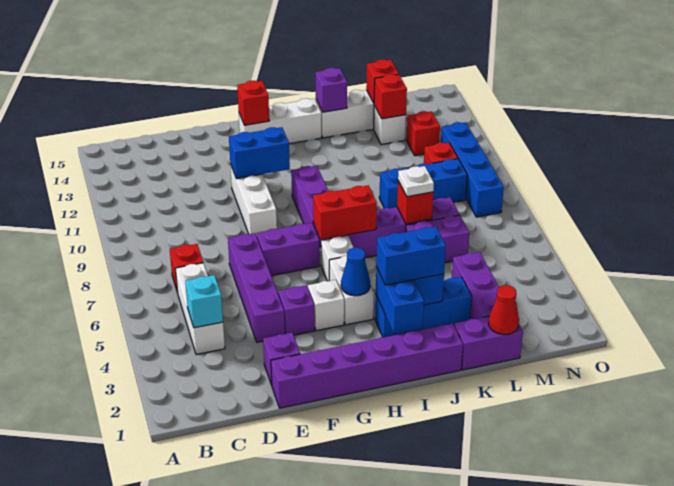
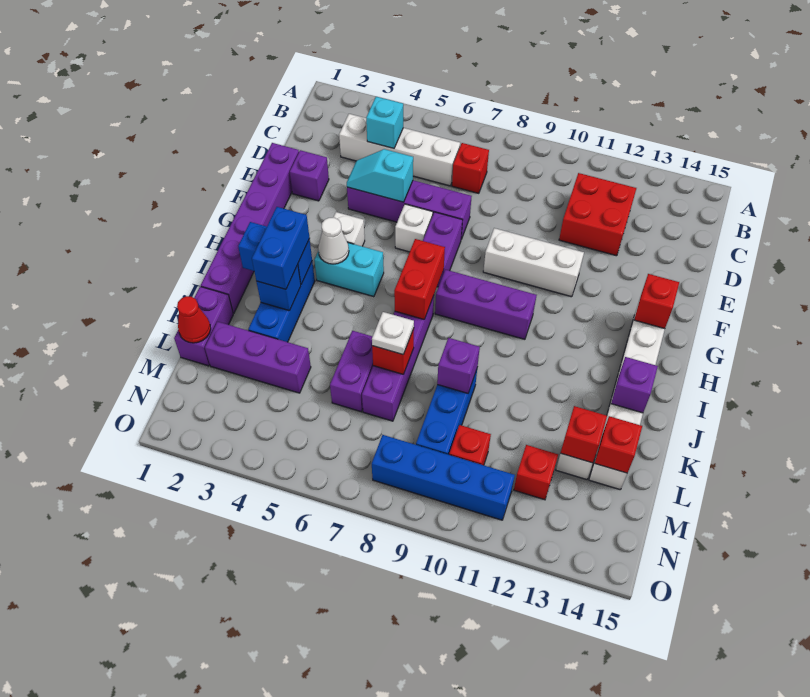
white brick C4:C6 level 1 -> white brick C3:C6 level 1
none -> red brick C11:D12 level 1
none -> cyan slope E4:E5 level 2 top 5
purple brick F4 level 1 -> purple brick K9 level 2
blue brick F11:G11 level 2 -> none
white brick H4:H5 level 1 -> cyan brick H4:H5 level 1
blue cone H4 level 2 -> white cone H4 level 2
white brick H6 level 1 -> white brick F6 level 1

